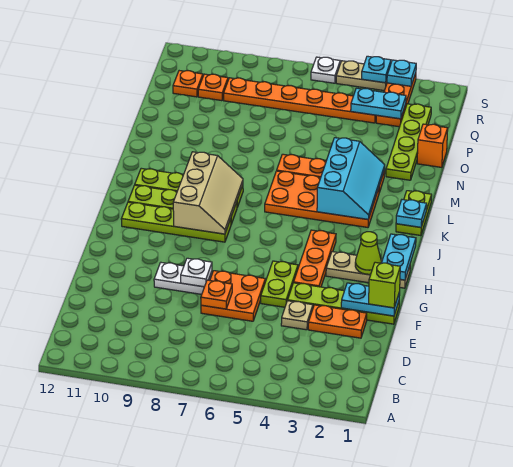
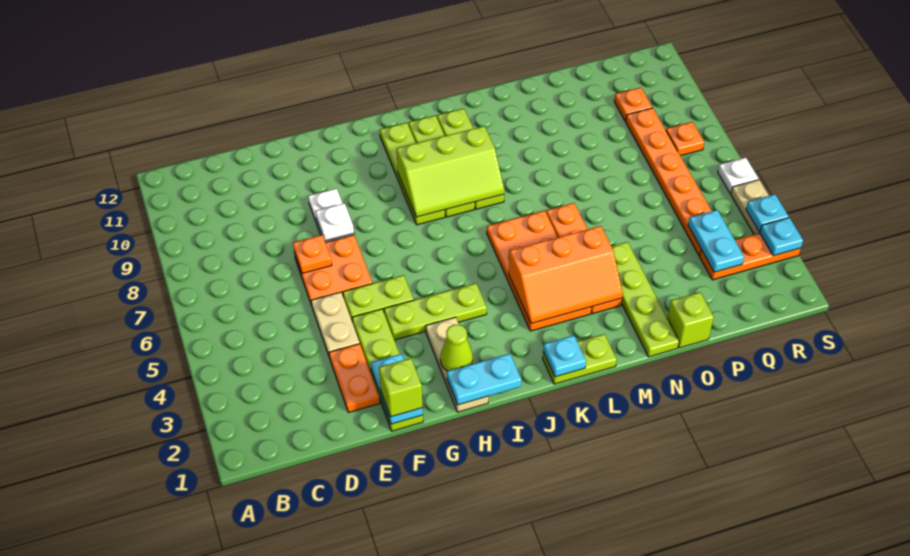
tan plate E4 level 1 -> tan plate E4:E5 level 1
orange plate G4:I4 level 1 -> lime plate G4:I4 level 1
tan slope I8:K9 level 2 top 9 -> lime slope I8:K9 level 2 top 9
cyan slope K3:M4 level 2 top 4 -> orange slope K3:M4 level 2 top 4
lime plate N2:Q2 level 1 -> lime plate N1:N4 level 1
orange brick O1 level 1 -> lime brick O1 level 1
orange plate Q11 level 1 -> orange plate R8 level 1

